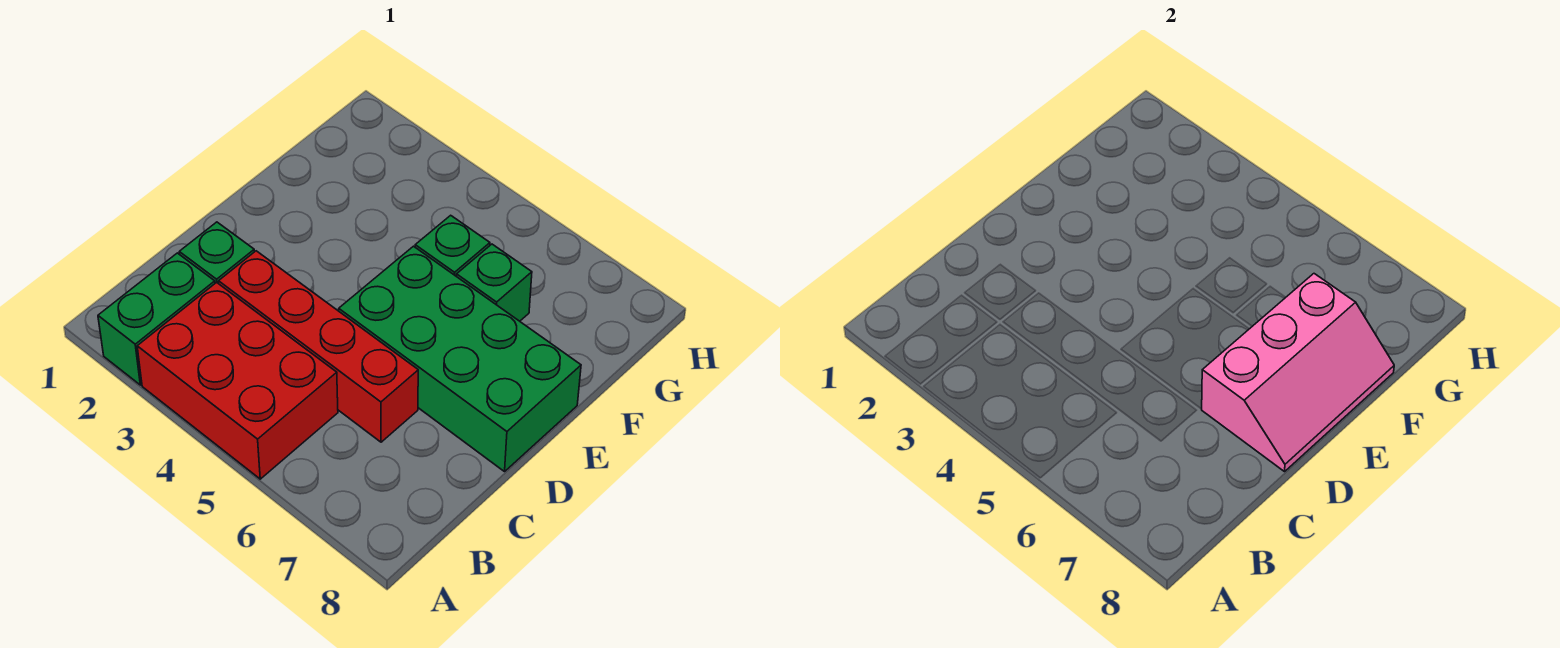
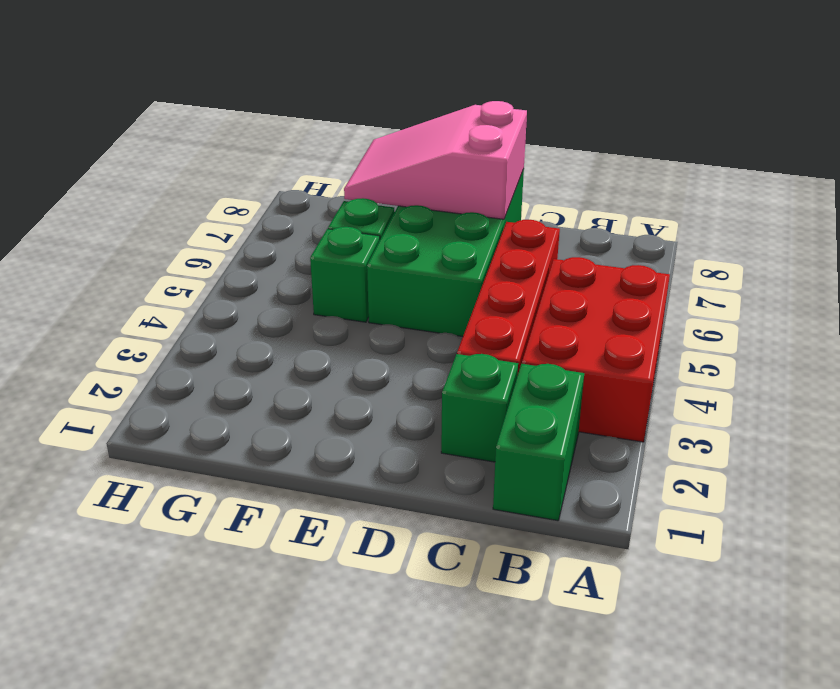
green brick A2:B2 level 1 -> green brick B1:B2 level 1
pink slope D7:F8 level 2 top 7 -> pink slope D7:F8 level 2 top D

